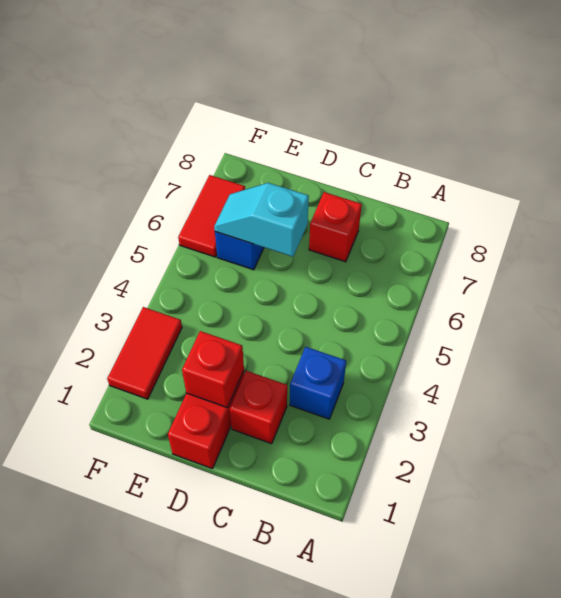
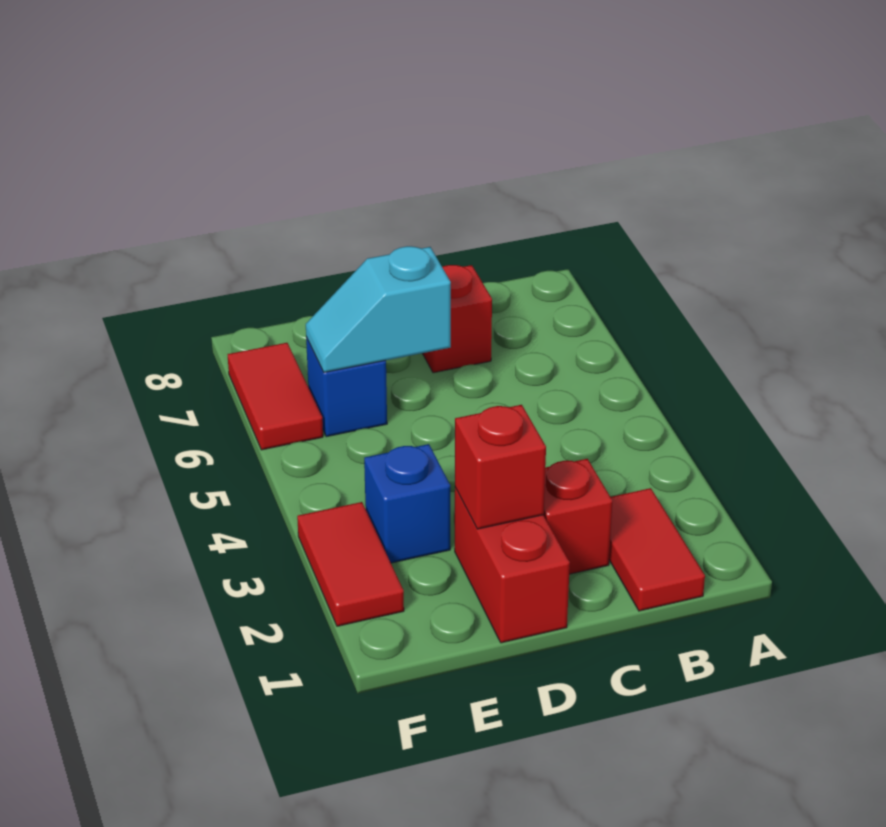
none -> red tile B1:B2 level 1
blue brick B3 level 1 -> blue brick E3 level 1

